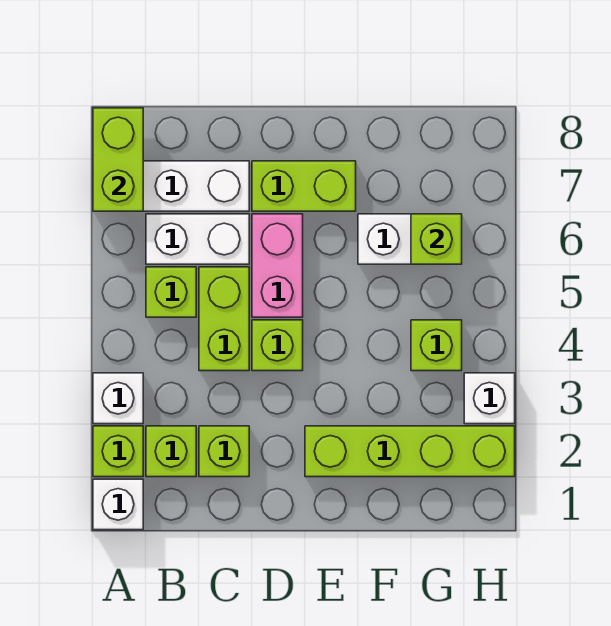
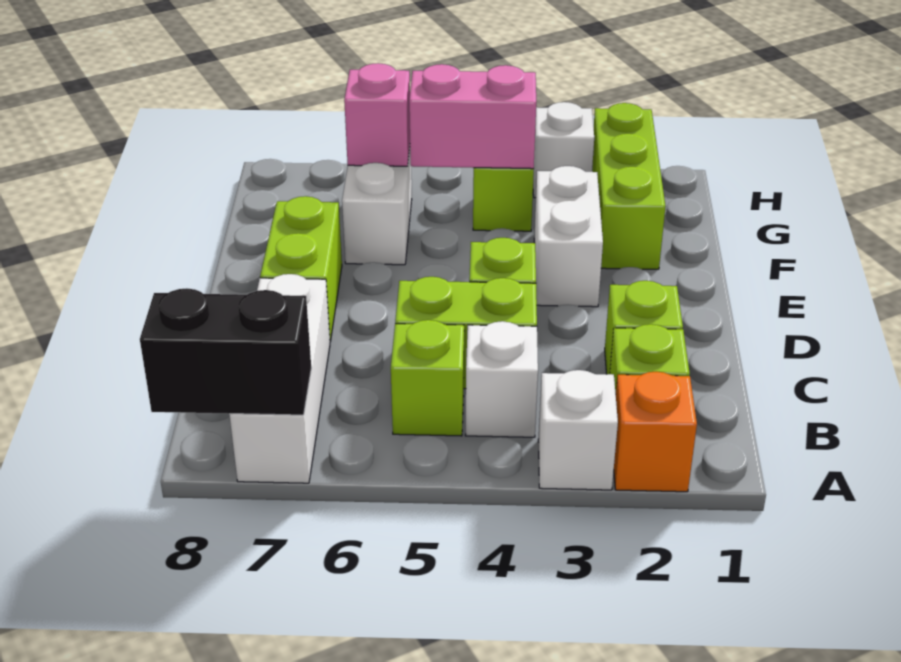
white brick A1 level 1 -> white brick B4 level 1
lime brick A2 level 1 -> orange brick A2 level 1
lime brick A7:A8 level 2 -> black brick A7:A8 level 2
white brick B6:C6 level 1 -> white brick E3:F3 level 1
pink brick D5:D6 level 1 -> pink brick G4:G5 level 2
lime brick E2:H2 level 1 -> lime brick F2:H2 level 1
lime brick G6 level 2 -> pink brick G6 level 2

